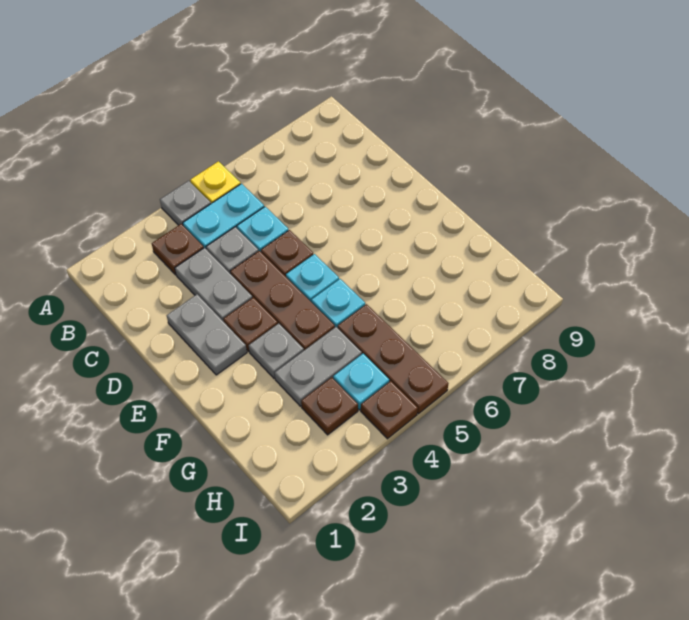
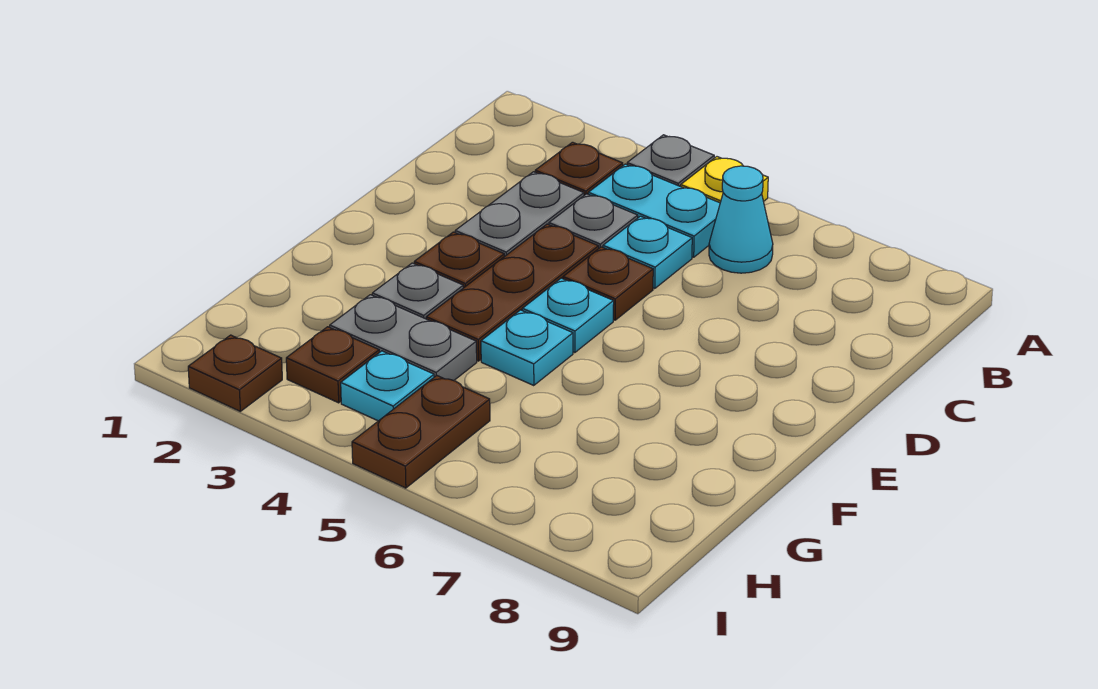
none -> cyan cone B6 level 1
grey plate D2:E2 level 1 -> none
brown plate G5:I5 level 1 -> brown plate H5:I5 level 1
brown plate I4 level 1 -> brown plate I2 level 1

